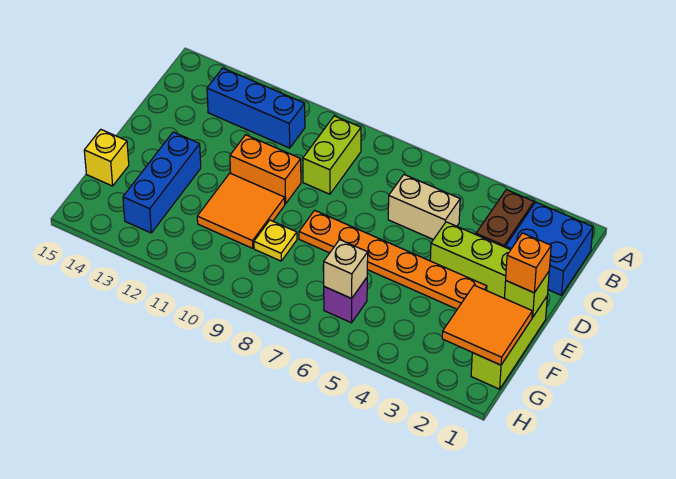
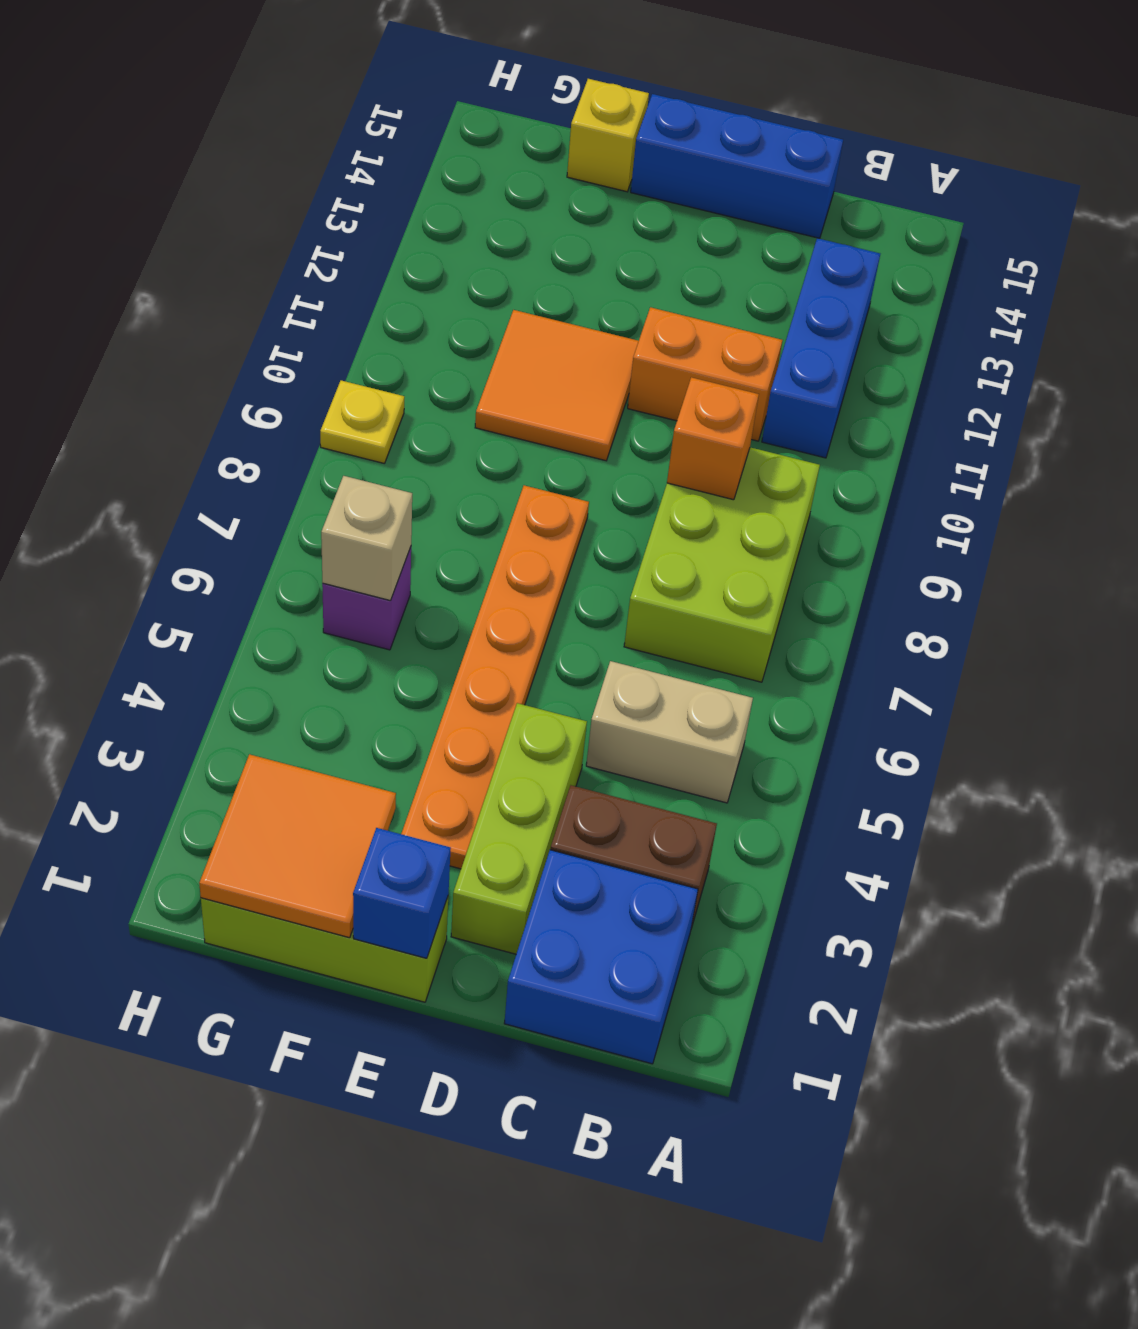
lime brick B9:C9 level 1 -> lime brick B7:C9 level 1
tan brick C5:C6 level 1 -> tan brick B5:C5 level 1
orange brick D10:D11 level 1 -> orange brick C11:D11 level 1
lime brick E1 level 2 -> blue brick E1 level 2
orange brick E1 level 3 -> orange brick C9 level 2
blue brick E13:G13 level 1 -> blue brick C15:E15 level 1
yellow plate F9 level 1 -> yellow plate H9 level 1

